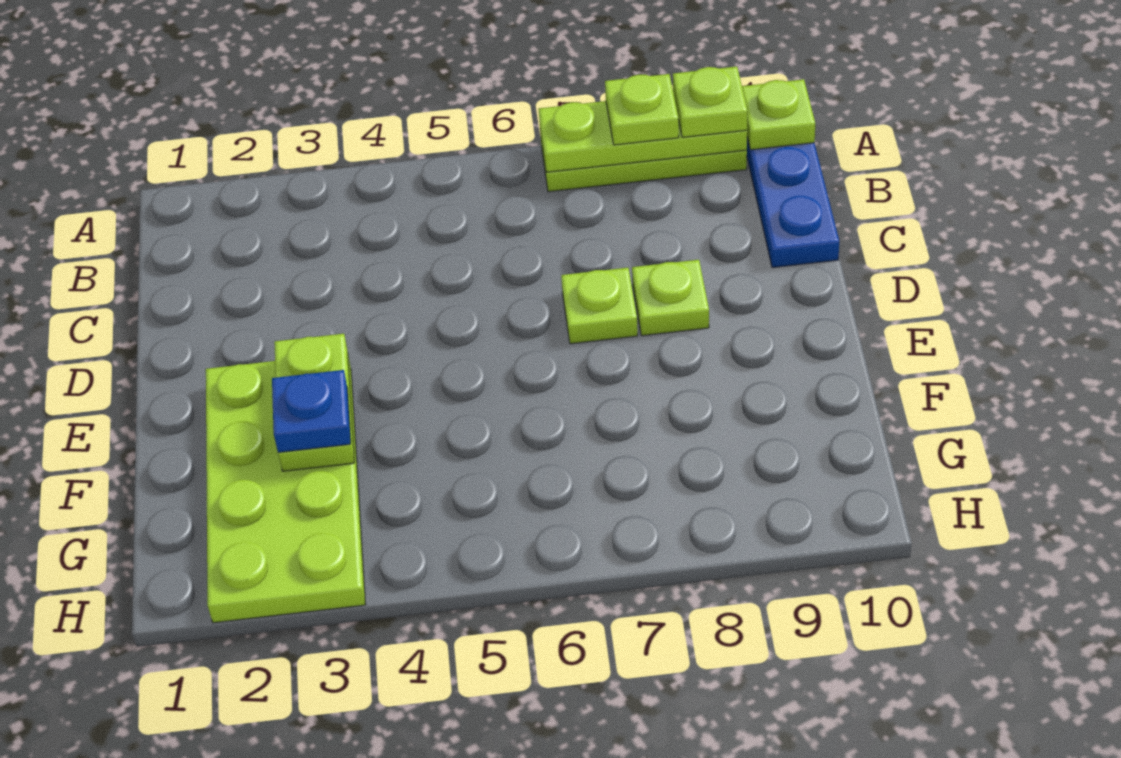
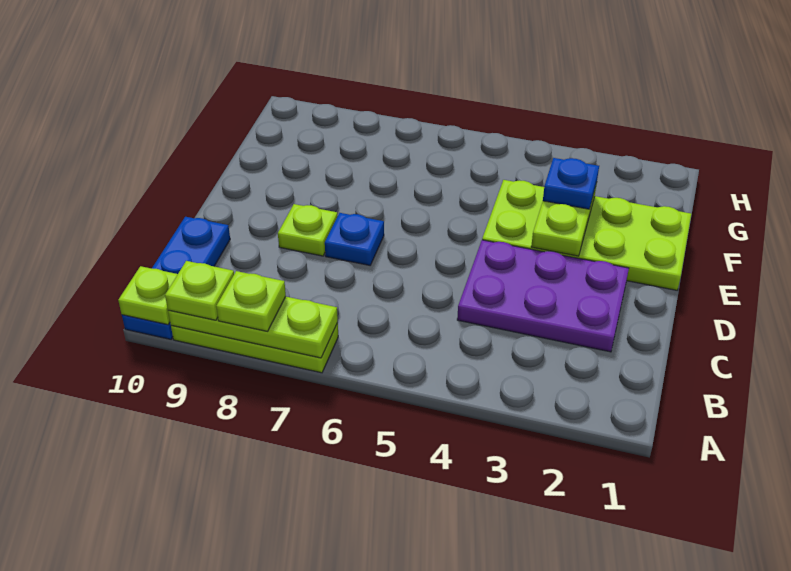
none -> purple plate C2:D4 level 1
lime plate D7 level 1 -> blue plate D7 level 1
lime plate E2:H3 level 1 -> lime plate E1:F4 level 1

